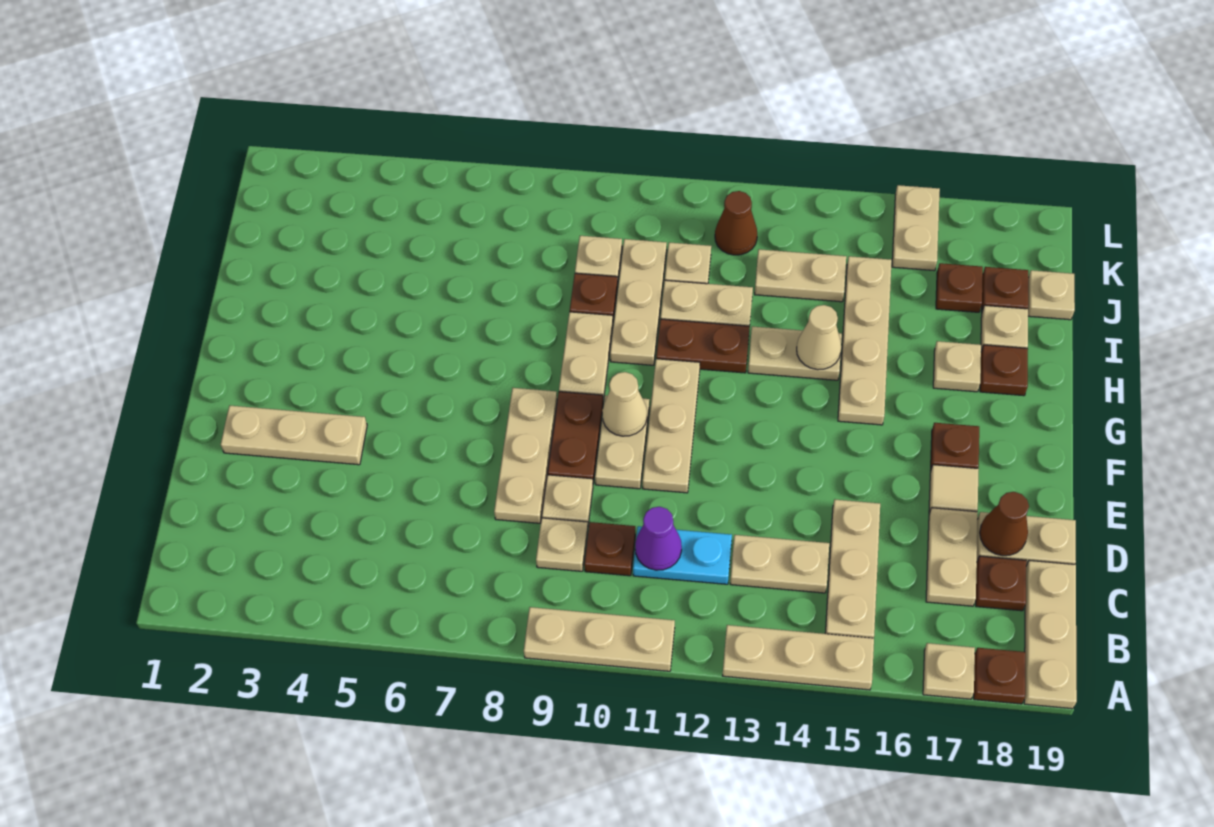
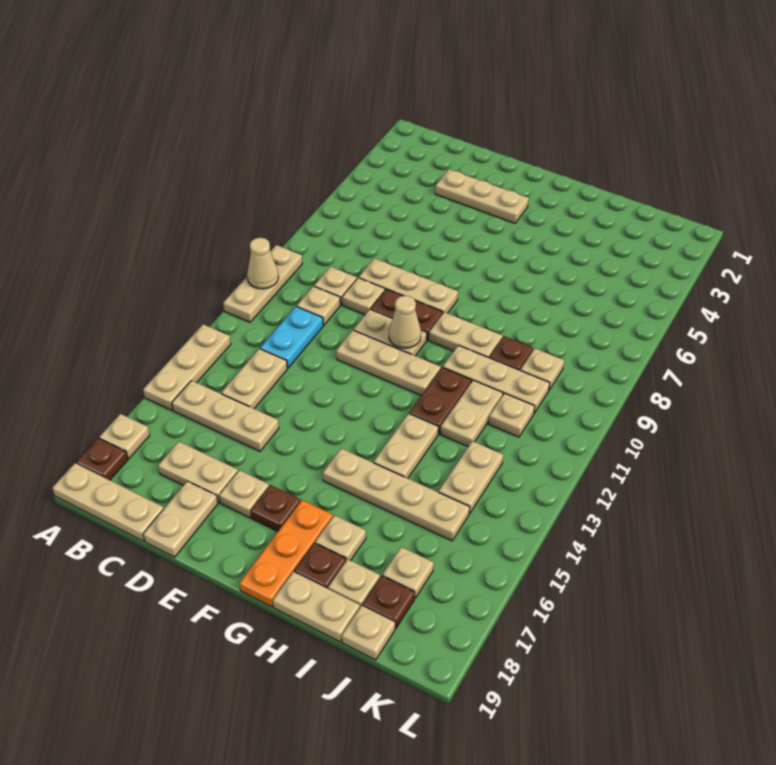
brown plate C10 level 1 -> tan plate C10 level 1
purple cone C11 level 2 -> none
brown plate C18 level 1 -> none
brown cone D18 level 2 -> none
tan plate E2:E4 level 1 -> tan plate D3:F3 level 1
tan tile E17 level 1 -> tan plate E17 level 1
none -> orange plate G17:G19 level 1
tan cone H14 level 2 -> tan cone A10 level 2
brown plate J17 level 1 -> tan plate J17 level 1
brown cone K12 level 1 -> none
tan plate K16:L16 level 1 -> tan plate H19:I19 level 1

